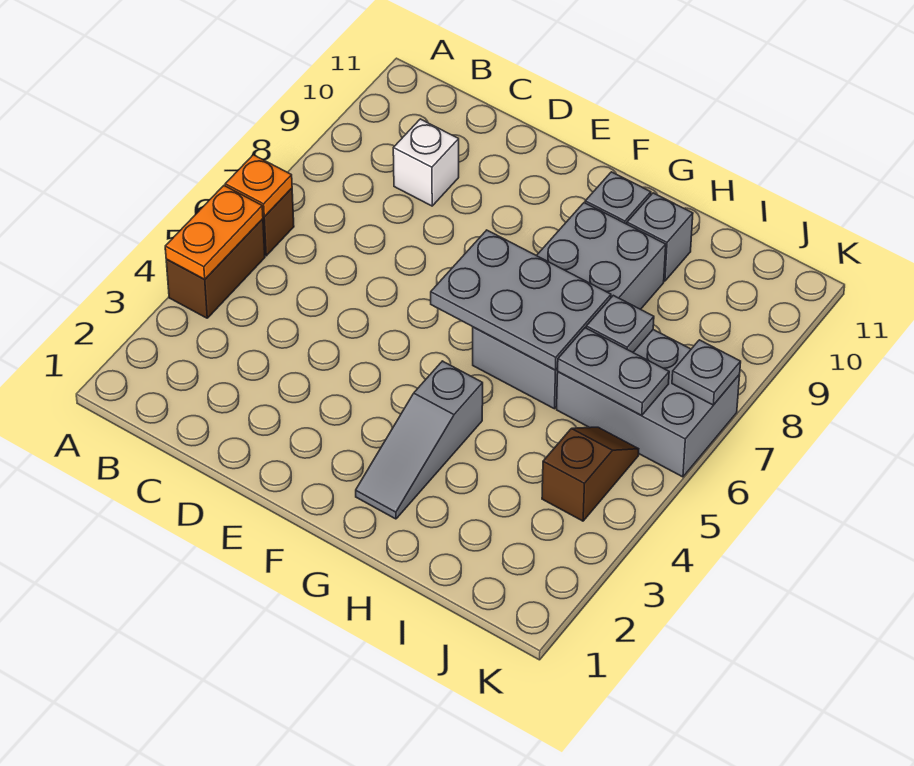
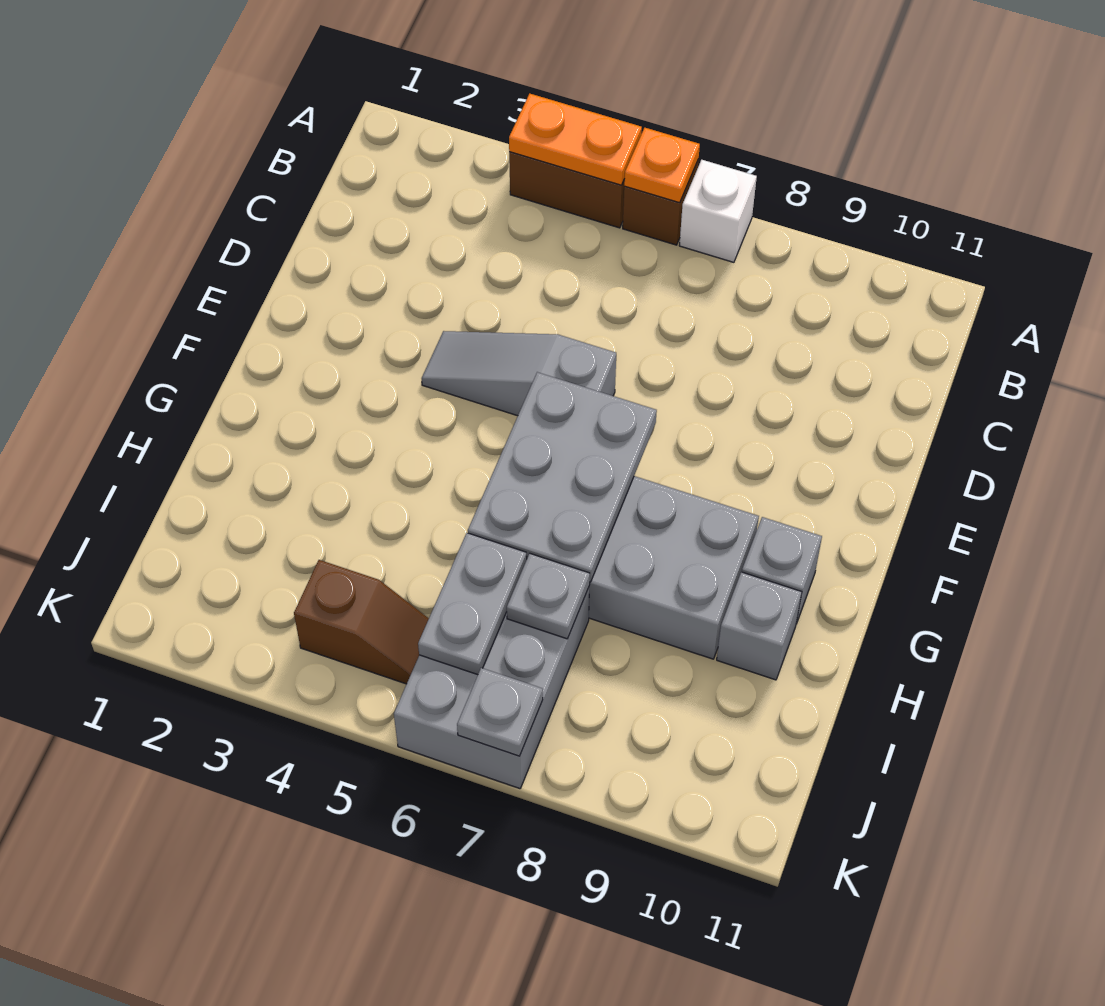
white brick C9 level 1 -> white brick A7 level 1
grey slope G2:G4 level 1 top 4 -> grey slope E4:E6 level 1 top 6

